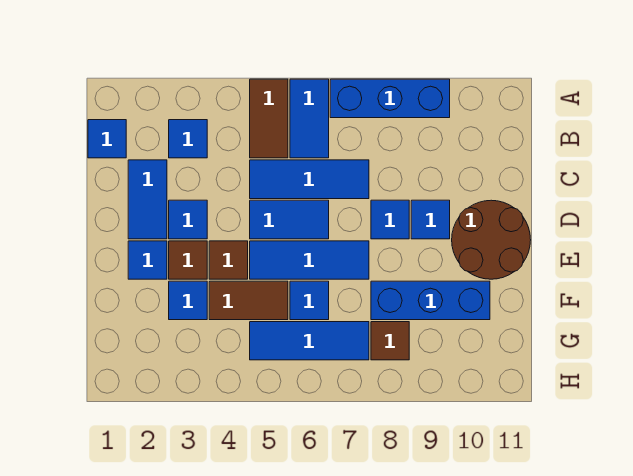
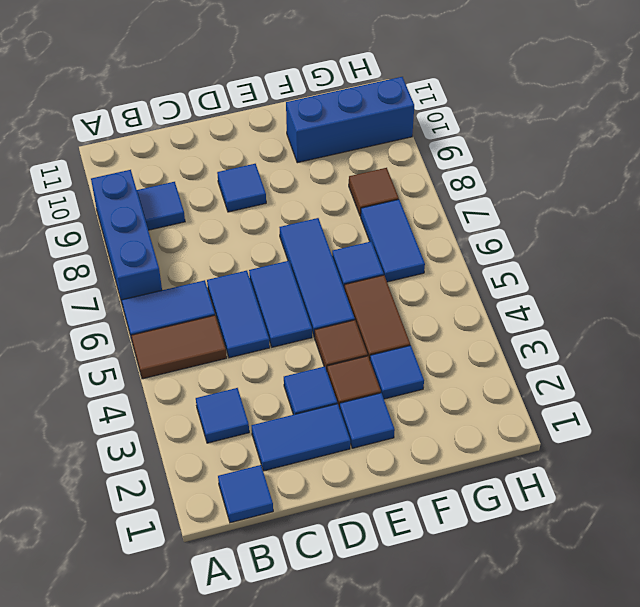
blue tile C5:C7 level 1 -> blue tile C5:C6 level 1
blue tile D8 level 1 -> blue tile B9 level 1
brown round brick D10:E11 level 1 -> none
blue brick F8:F10 level 1 -> blue brick F10:H10 level 1
blue tile G5:G7 level 1 -> blue tile G6:G7 level 1

